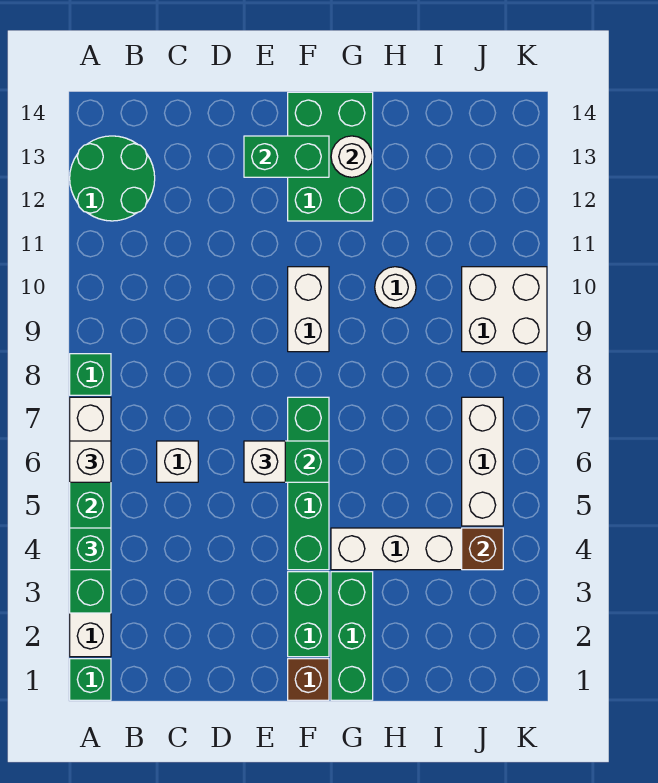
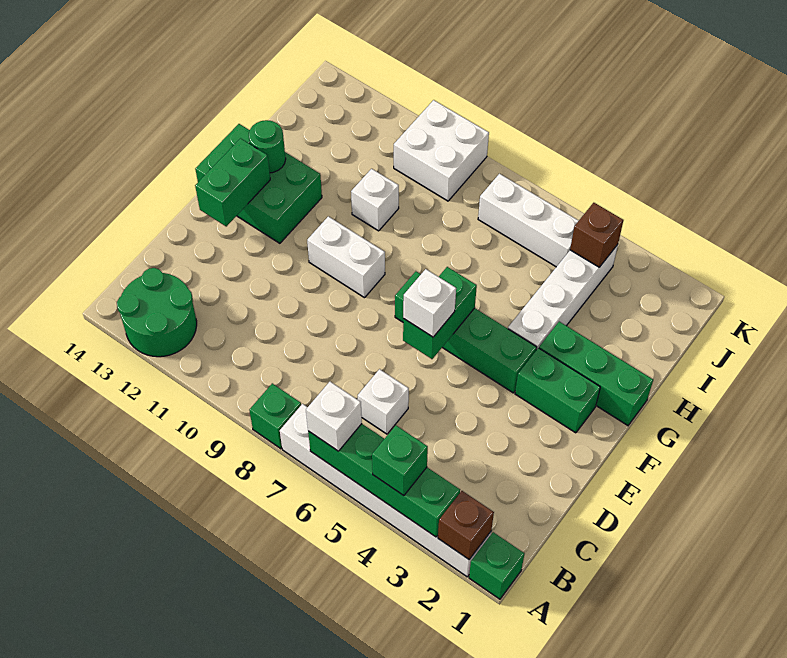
brown brick F1 level 1 -> brown brick A2 level 2
white round brick G13 level 2 -> green round brick G13 level 2
white round brick H10 level 1 -> white brick H10 level 1

